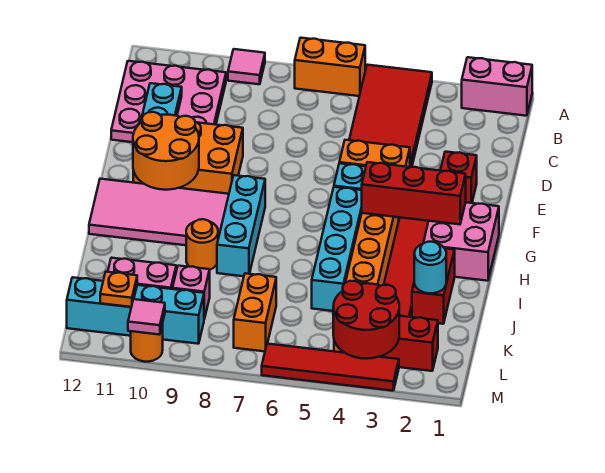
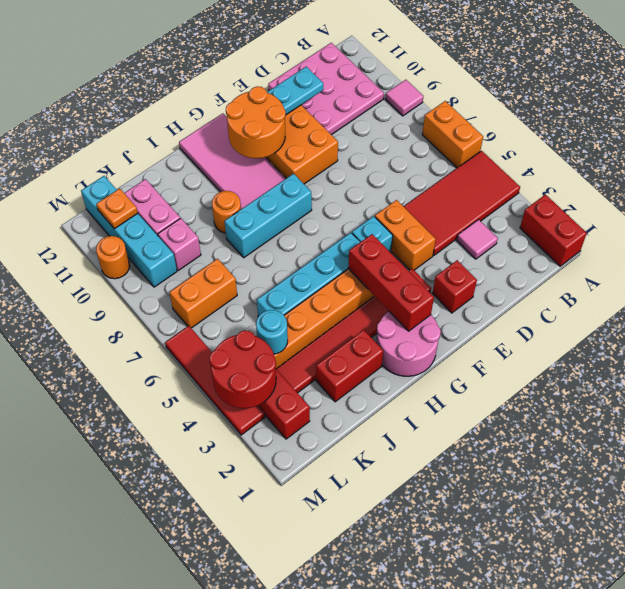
pink brick A1:A2 level 1 -> red brick A1:A2 level 1
pink brick G1:H2 level 1 -> pink round brick G1:H2 level 1
cyan round brick J2 level 2 -> cyan round brick K4 level 2
pink tile M10 level 2 -> pink tile C3 level 1

